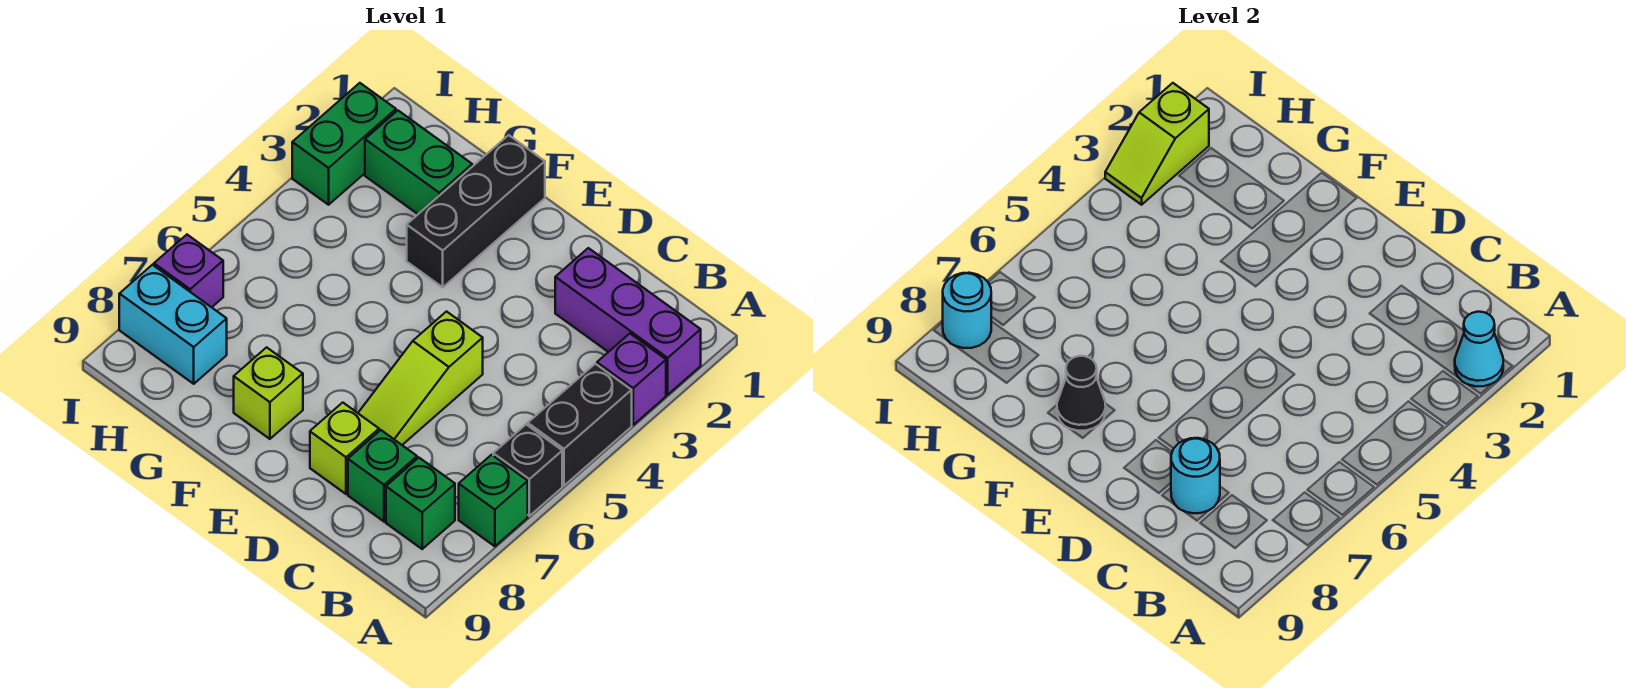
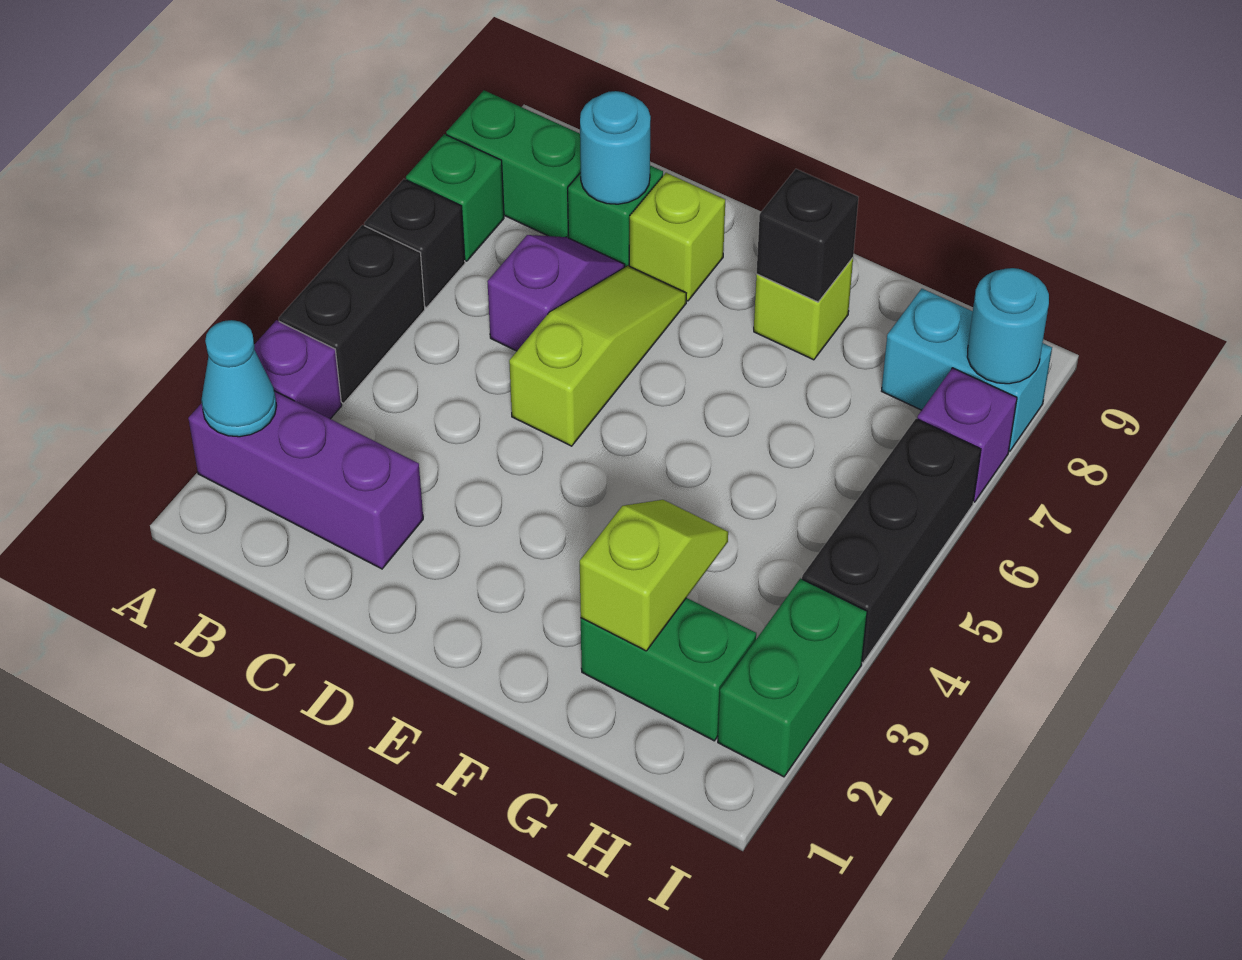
green brick B8 level 1 -> green brick A8:B8 level 1
none -> purple slope C6:C7 level 1 top 6
black brick F1:F3 level 1 -> black brick I4:I6 level 1
black cone F8 level 2 -> black brick F8 level 2
lime slope I2:I3 level 2 top 2 -> lime slope G2:G3 level 2 top 2

